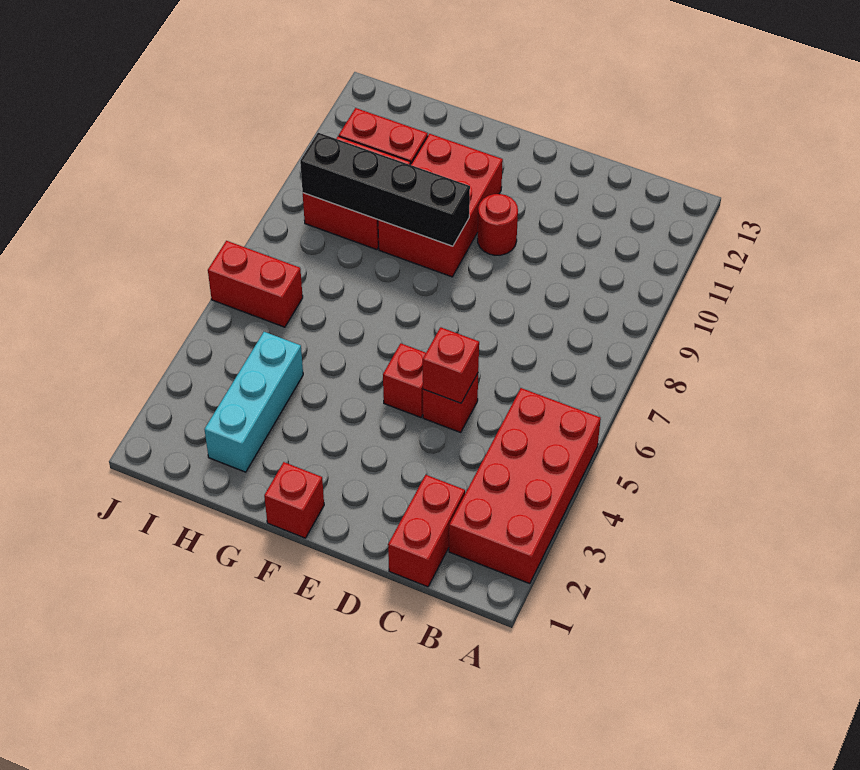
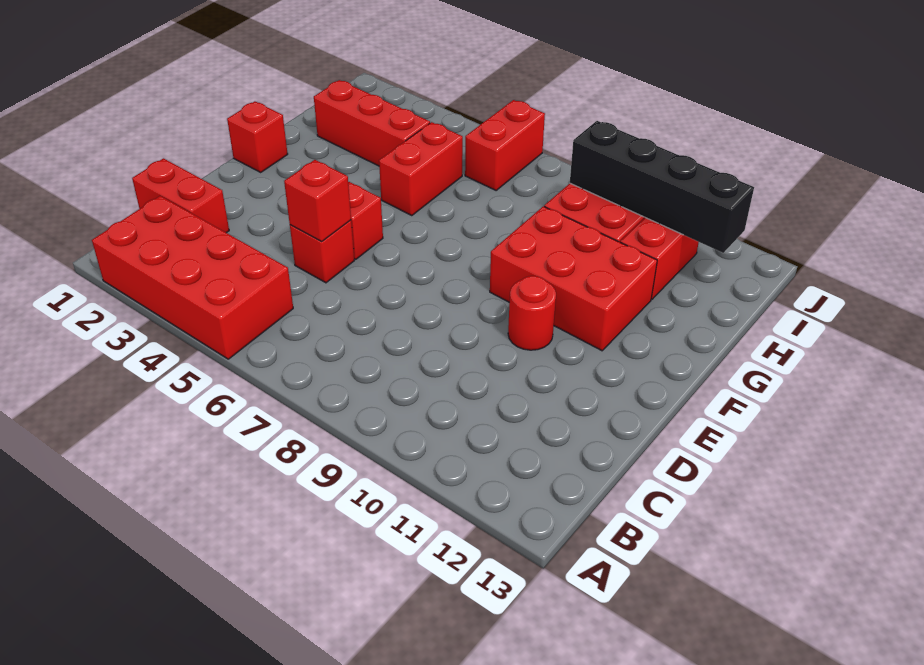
black brick F9:I9 level 2 -> black brick I9:I12 level 2
none -> red brick G5:H5 level 1
cyan brick H2:H4 level 1 -> red brick H2:H4 level 1

